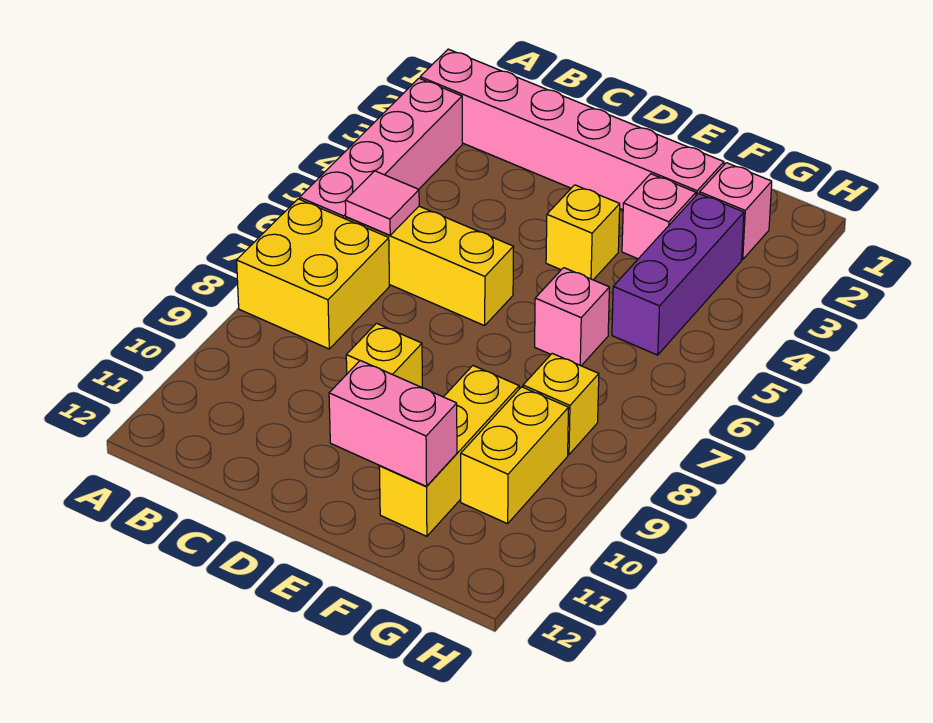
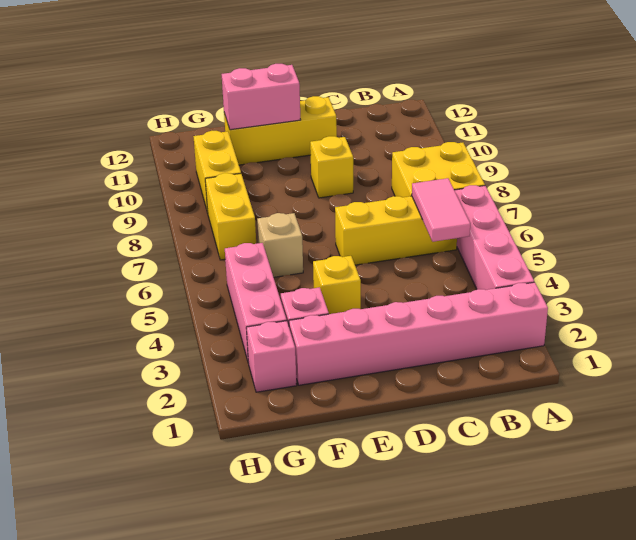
pink tile B6 level 2 -> pink tile B5:B6 level 2
pink brick F6 level 1 -> tan brick F6 level 1
yellow brick F9:F11 level 1 -> yellow brick D11:F11 level 1
purple brick G3:G5 level 1 -> pink brick G3:G5 level 1
yellow brick G8 level 1 -> yellow brick G7:G8 level 1

